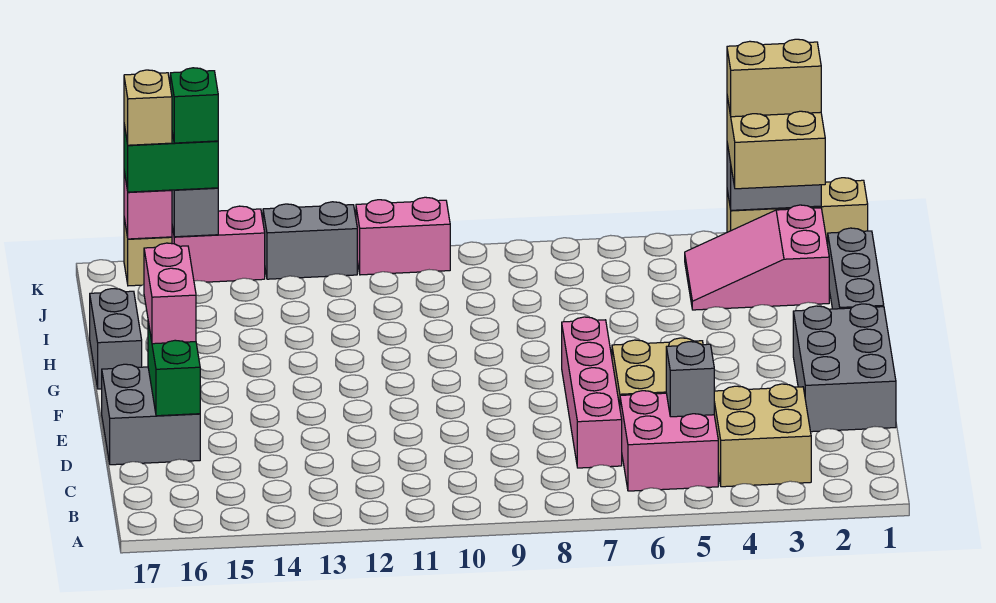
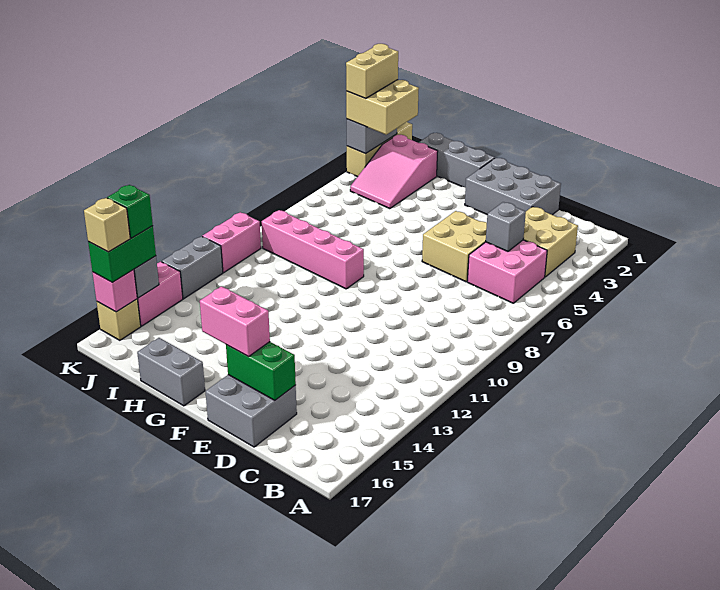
pink brick C7:F7 level 1 -> pink brick G9:J9 level 1

